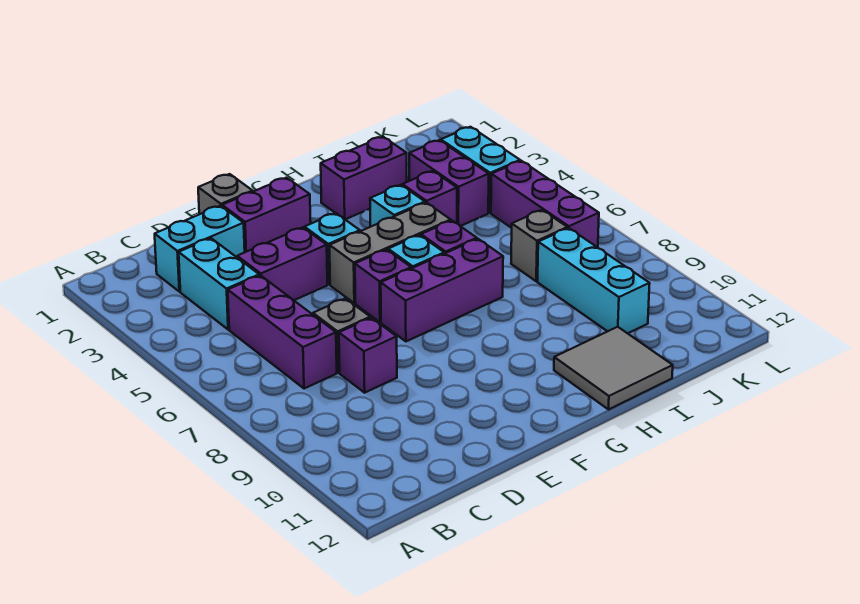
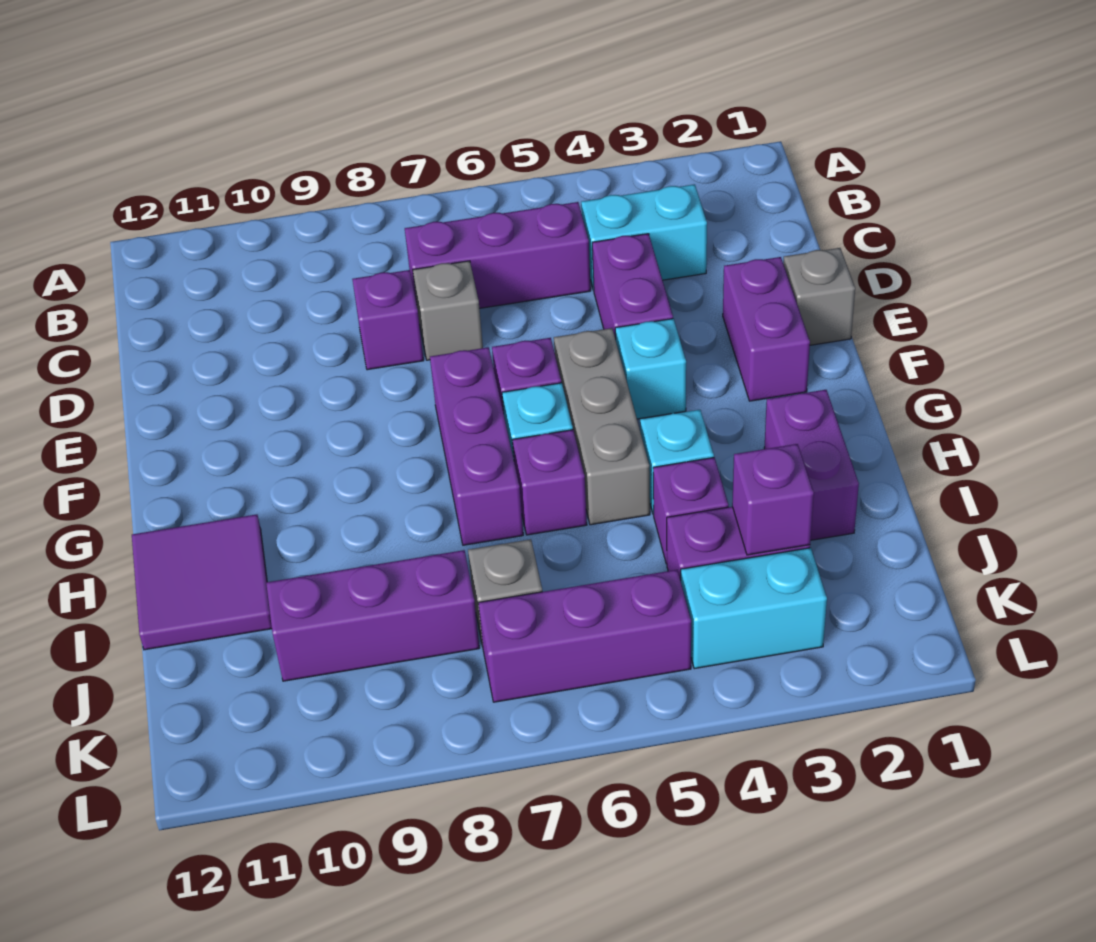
cyan brick C2:D2 level 1 -> none
grey tile H11:I12 level 1 -> purple tile H11:I12 level 1
none -> purple brick J3 level 2
cyan brick J8:J10 level 1 -> purple brick J8:J10 level 1

